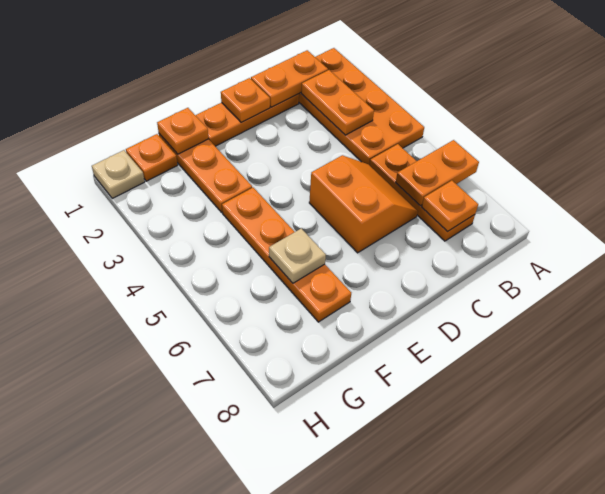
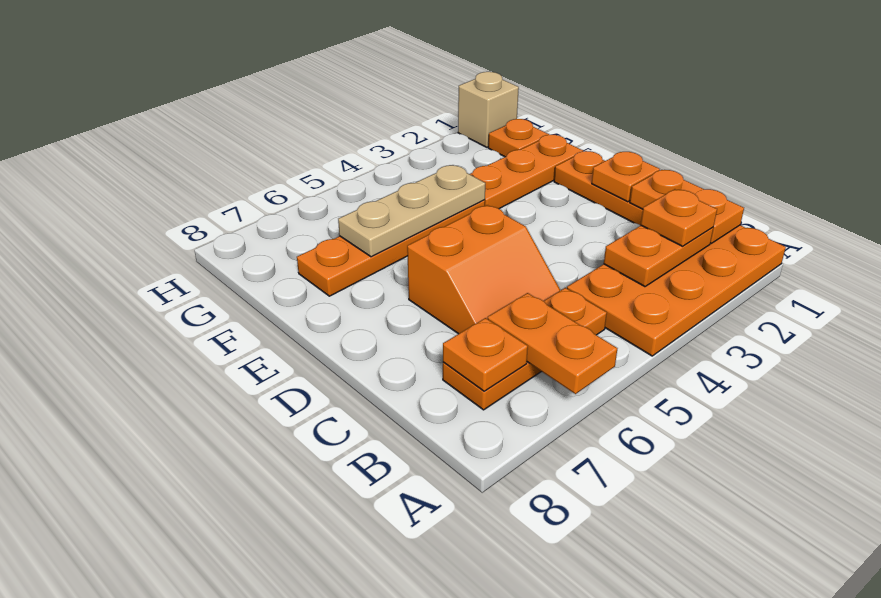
orange plate F1 level 2 -> orange plate B2 level 3
tan plate F6 level 2 -> tan plate F4:F6 level 2
tan plate H1 level 1 -> tan brick H1 level 1

